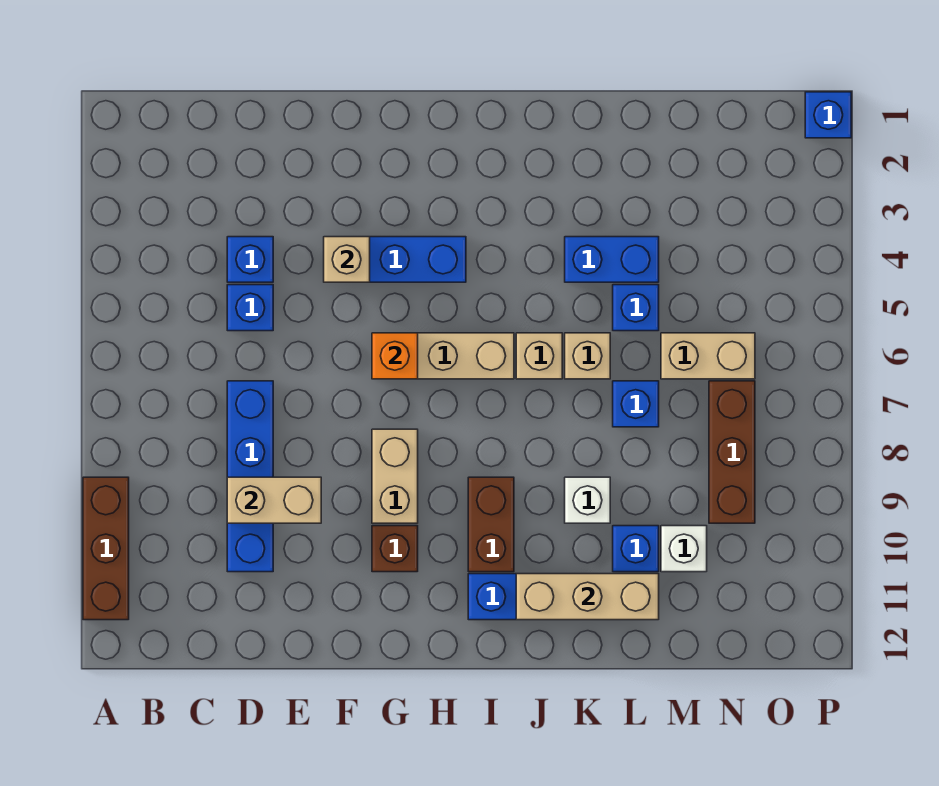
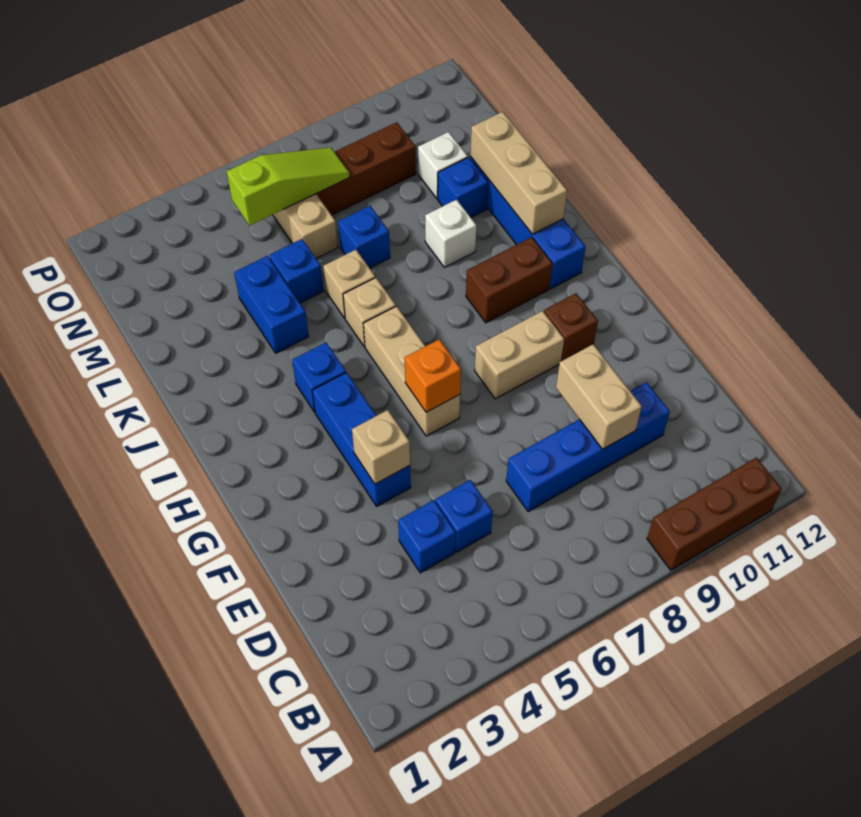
none -> lime slope N5:N7 level 2 top 5
blue brick P1 level 1 -> blue brick I4 level 1

